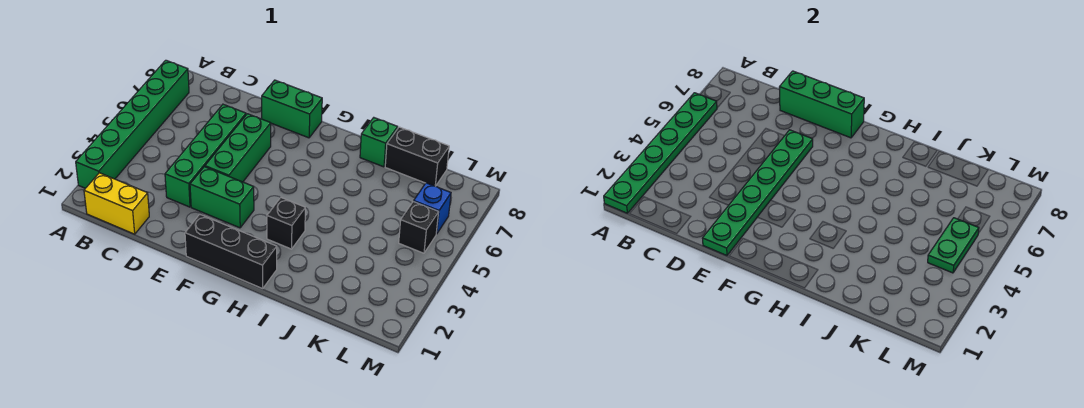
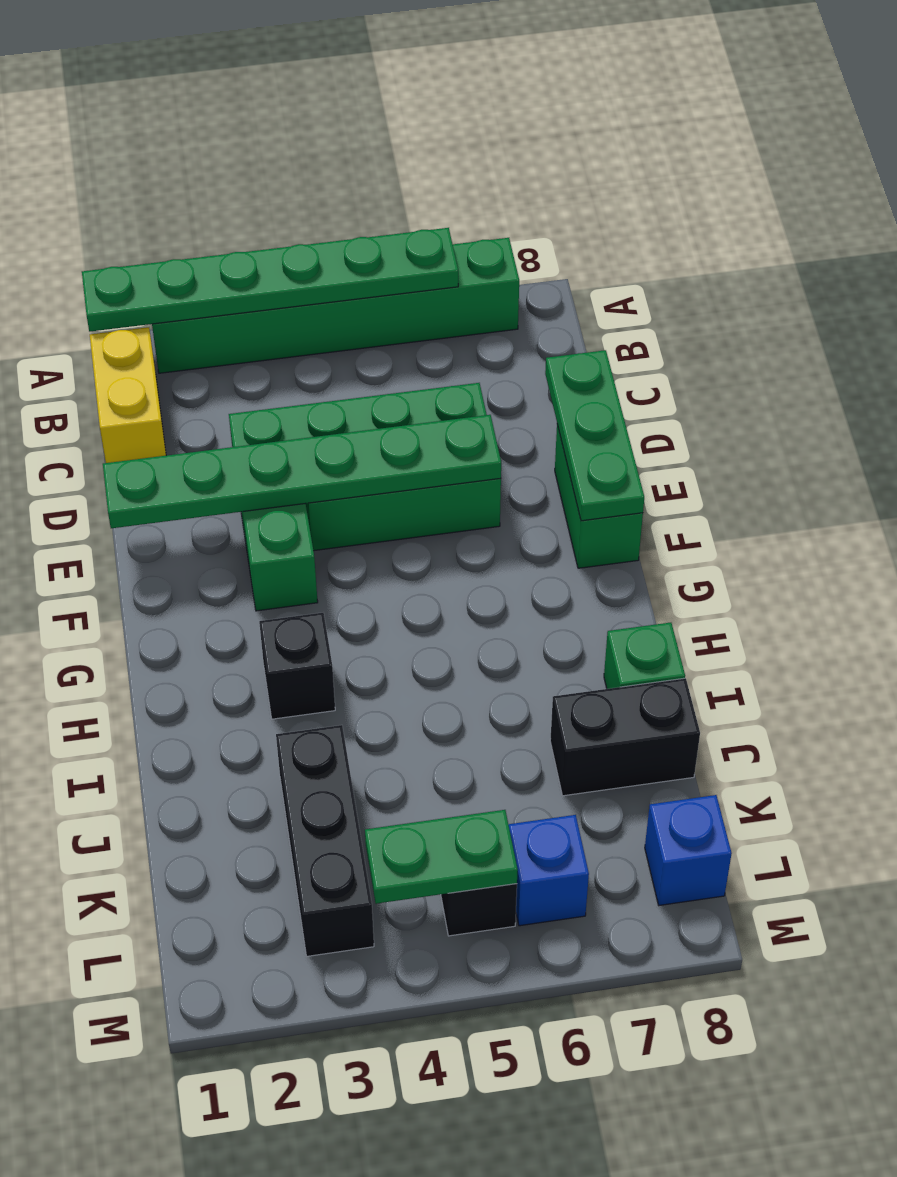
green brick D8:F8 level 2 -> green plate D8:F8 level 2
black brick F1:H1 level 1 -> black brick J3:L3 level 1
black brick J8:K8 level 1 -> black brick J7:J8 level 1
none -> blue brick L8 level 1

